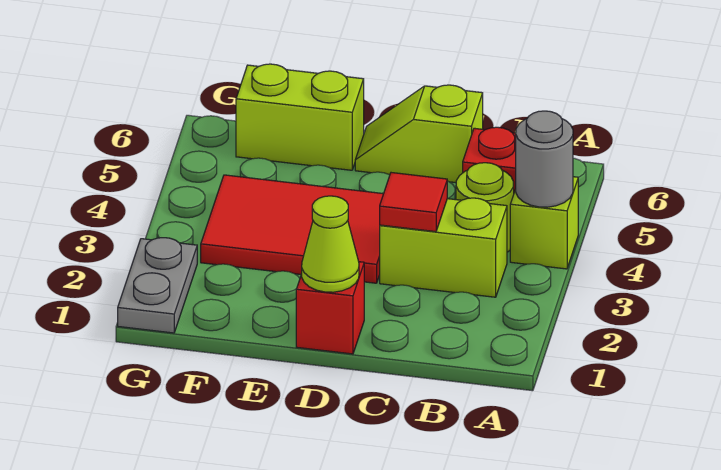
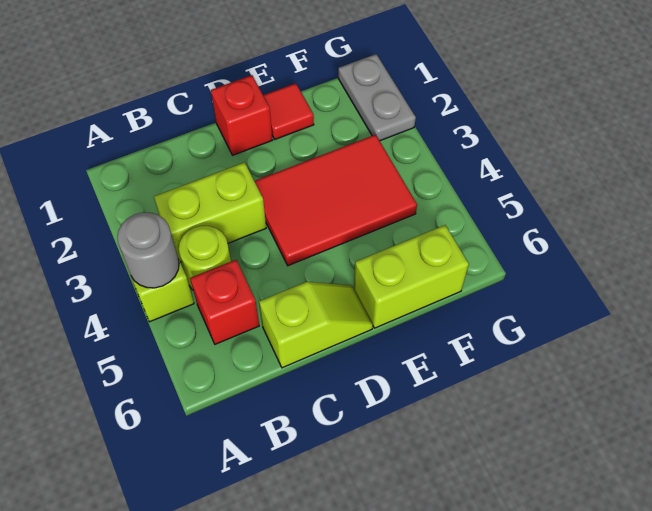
red tile C3 level 2 -> red tile E1 level 1
lime cone D1 level 2 -> none

